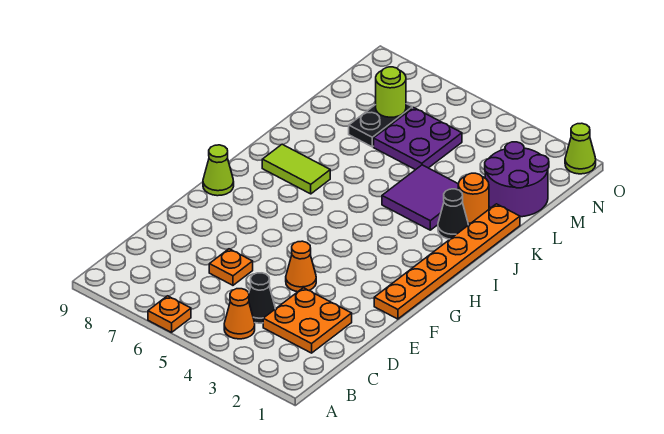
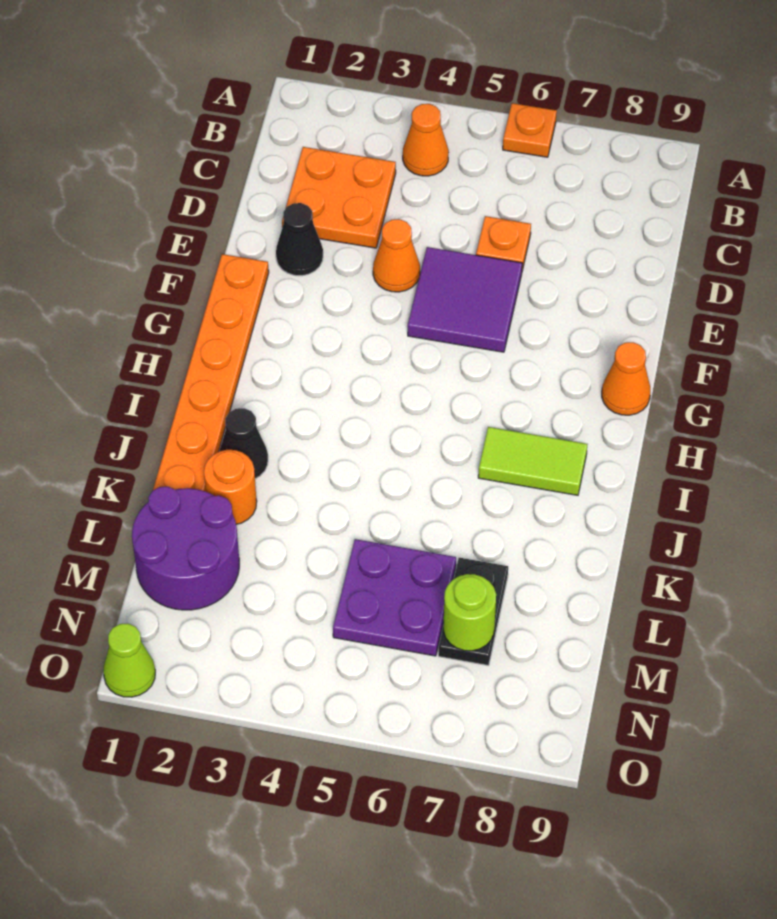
black cone C4 level 1 -> black cone E2 level 1
lime cone G9 level 1 -> orange cone G9 level 1
purple tile J3:K4 level 1 -> purple tile E5:F6 level 1

